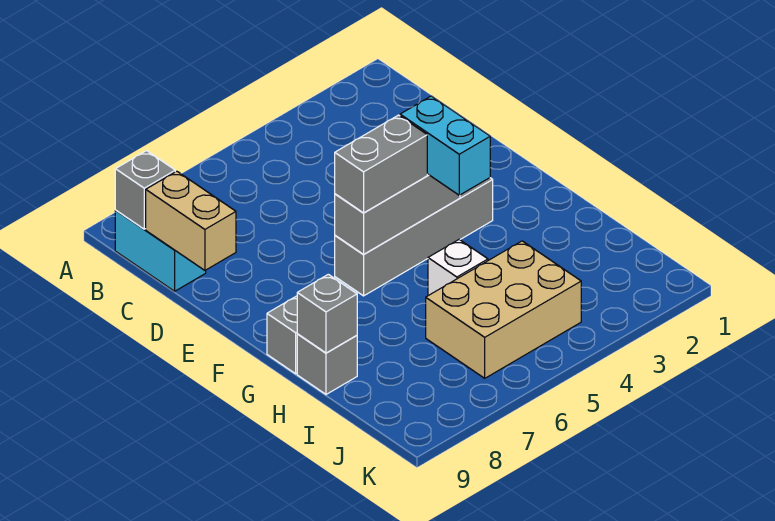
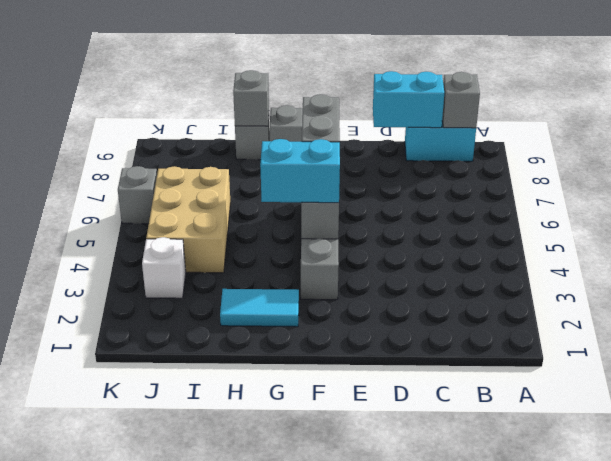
tan brick C9:D9 level 2 -> cyan brick C9:D9 level 2
none -> cyan tile G2:H2 level 1
white brick H5 level 1 -> white brick J3 level 1
none -> grey brick K6 level 1

